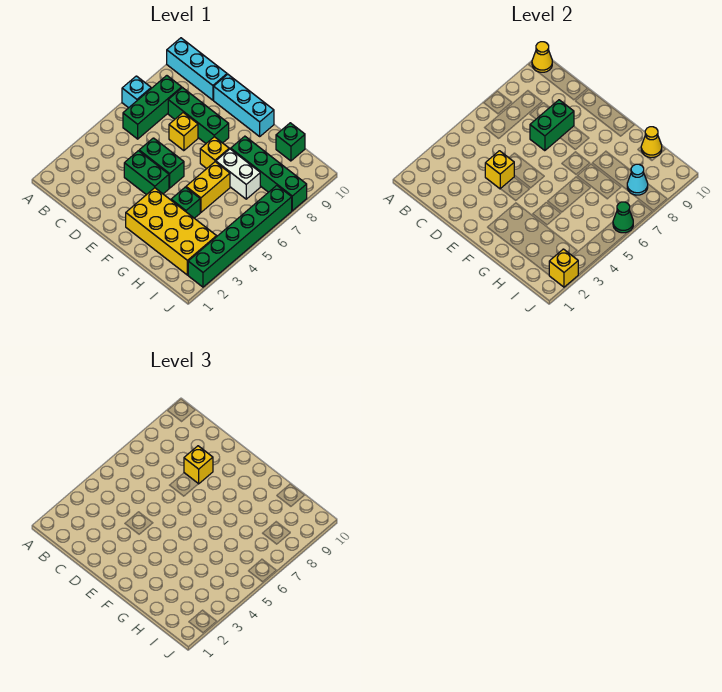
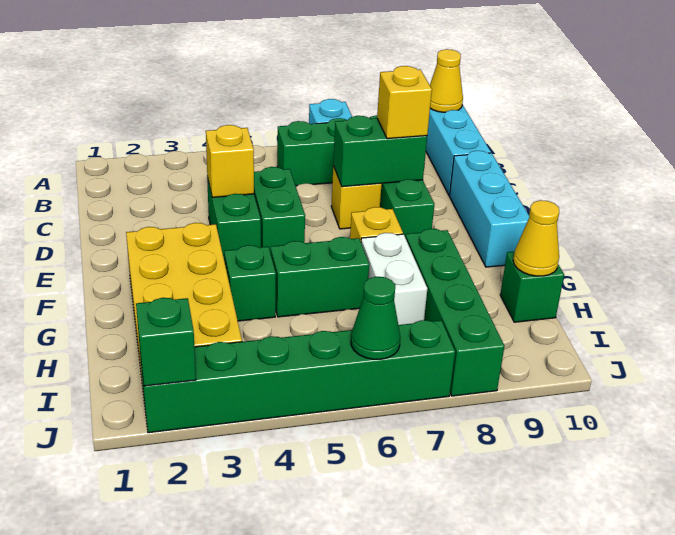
yellow brick G5:G6 level 1 -> green brick G5:G6 level 1
cyan cone I8 level 2 -> none
yellow brick J2 level 2 -> green brick J2 level 2

